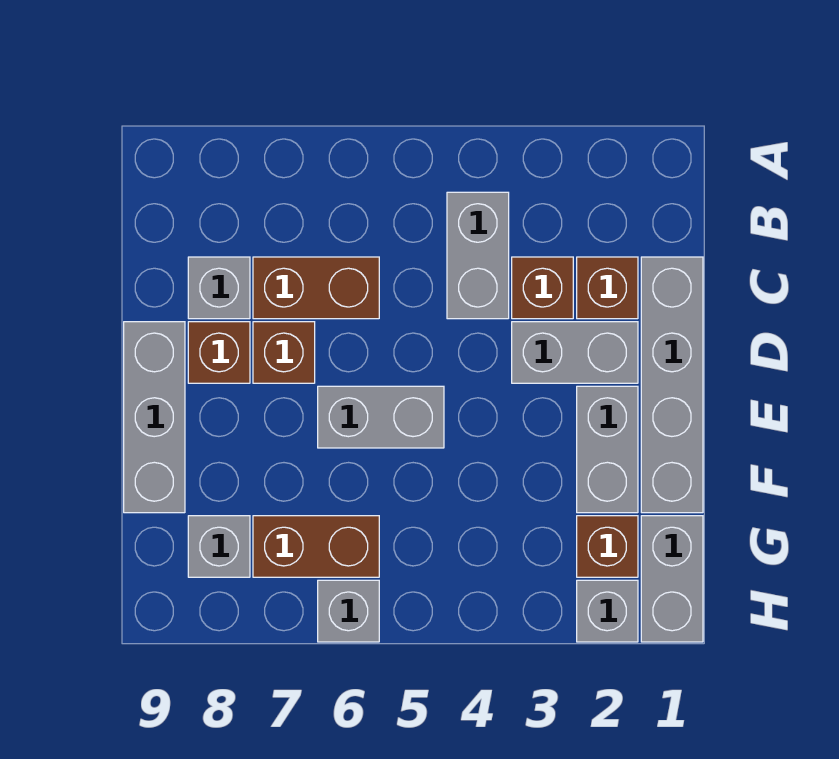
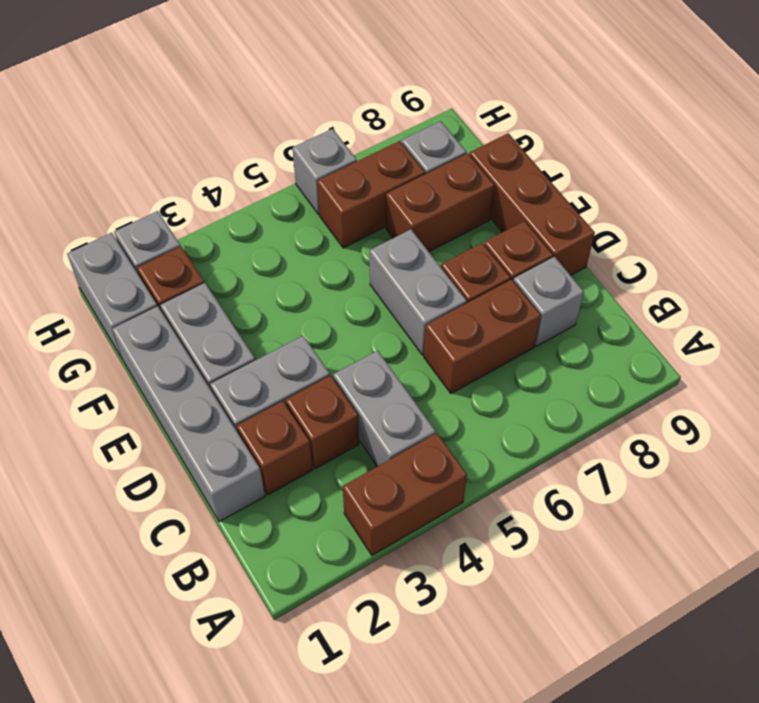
none -> brown brick A3:A4 level 1
grey brick D9:F9 level 1 -> brown brick D9:F9 level 1
grey brick E5:E6 level 1 -> grey brick D6:E6 level 1
none -> brown brick F7:F8 level 1

